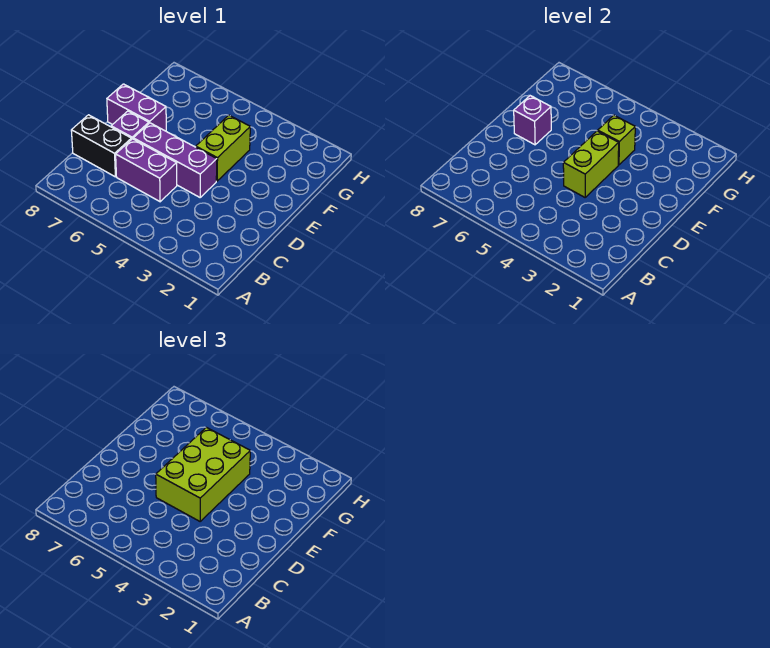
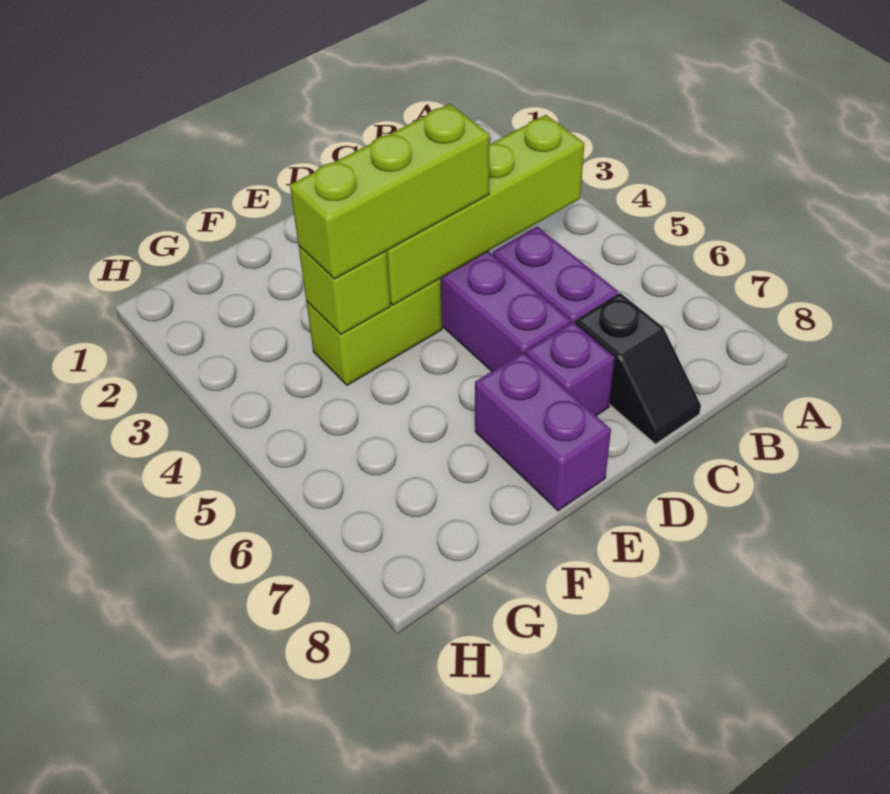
black brick C7:C8 level 1 -> black slope C7:C8 level 1 top 7
lime brick D4:E4 level 2 -> lime brick B4:E4 level 2
lime brick D4:F5 level 3 -> lime brick D4:F4 level 3
purple brick E7 level 2 -> none

